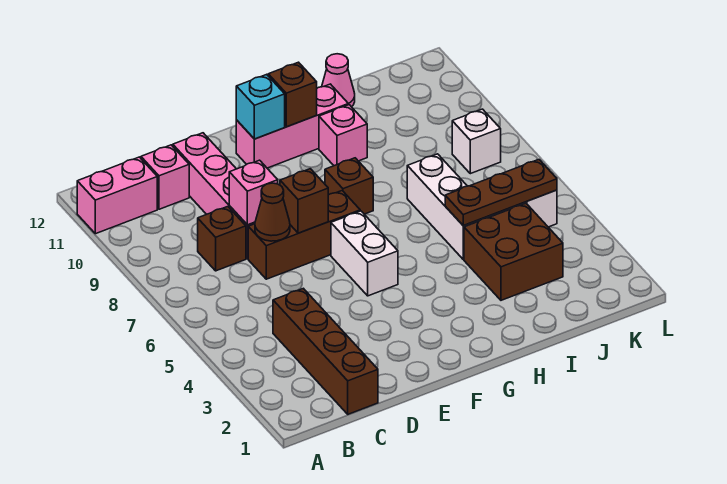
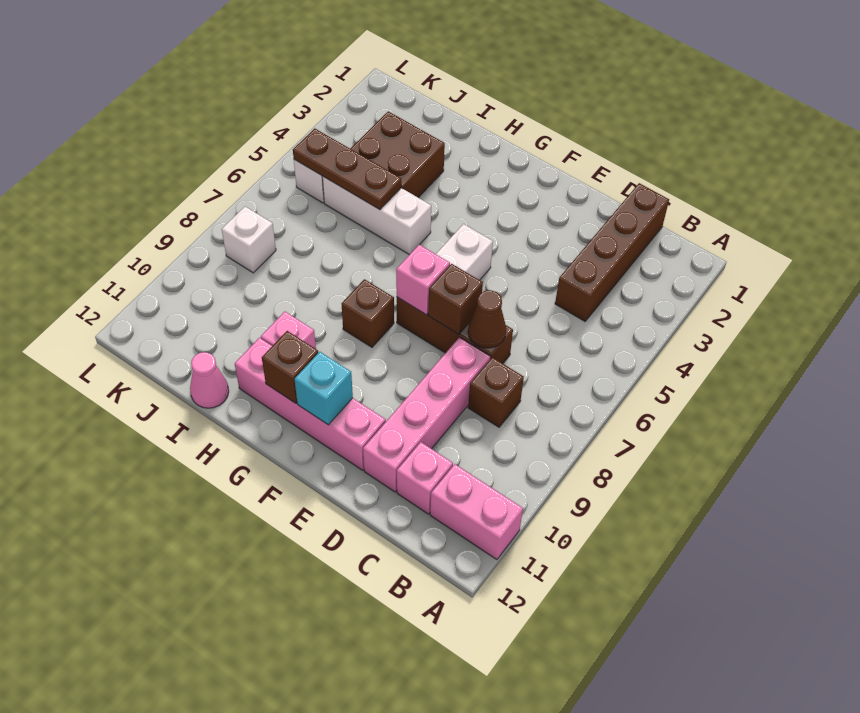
pink brick D8 level 2 -> pink brick F7 level 2
pink brick F11:H11 level 1 -> pink brick E11:H11 level 1
white brick I5:I7 level 1 -> white brick H5:J5 level 1

